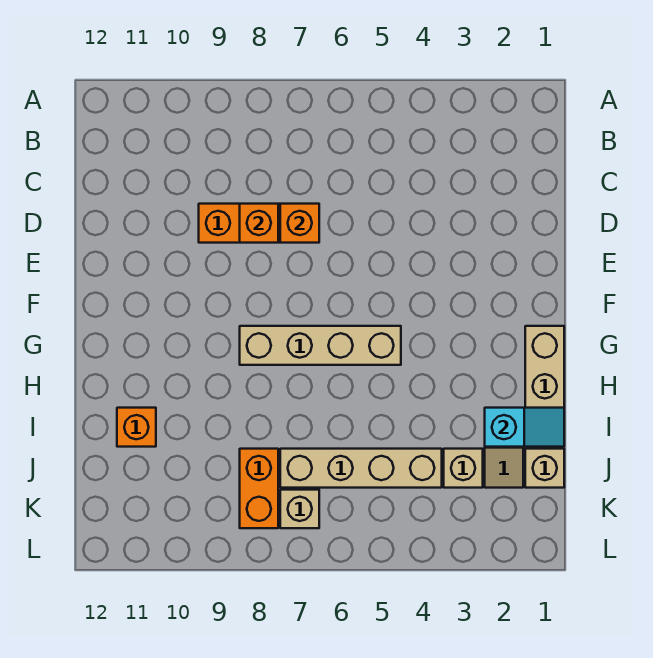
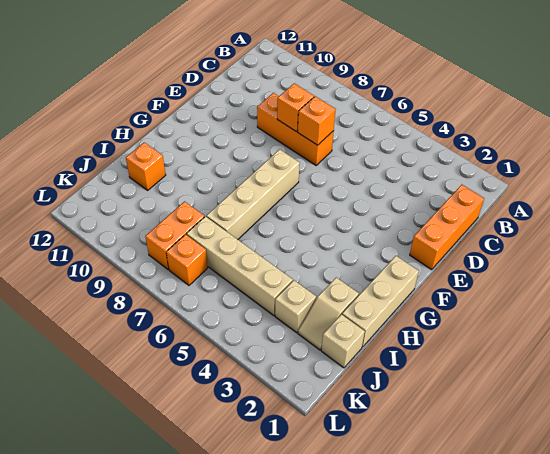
none -> orange brick C1:E1 level 1
tan brick G5:G8 level 1 -> tan brick F7:I7 level 1
cyan slope I1:I2 level 2 top 2 -> none
tan brick K7 level 1 -> orange brick K7 level 1

